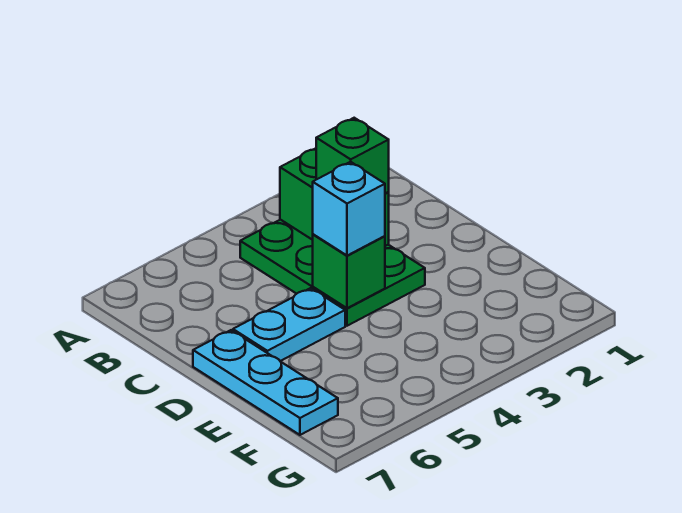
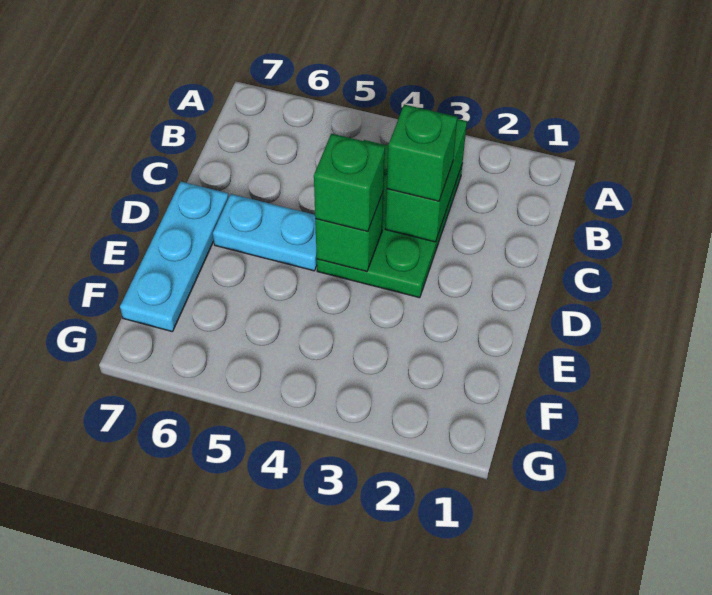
cyan brick D4 level 3 -> green brick D4 level 3

